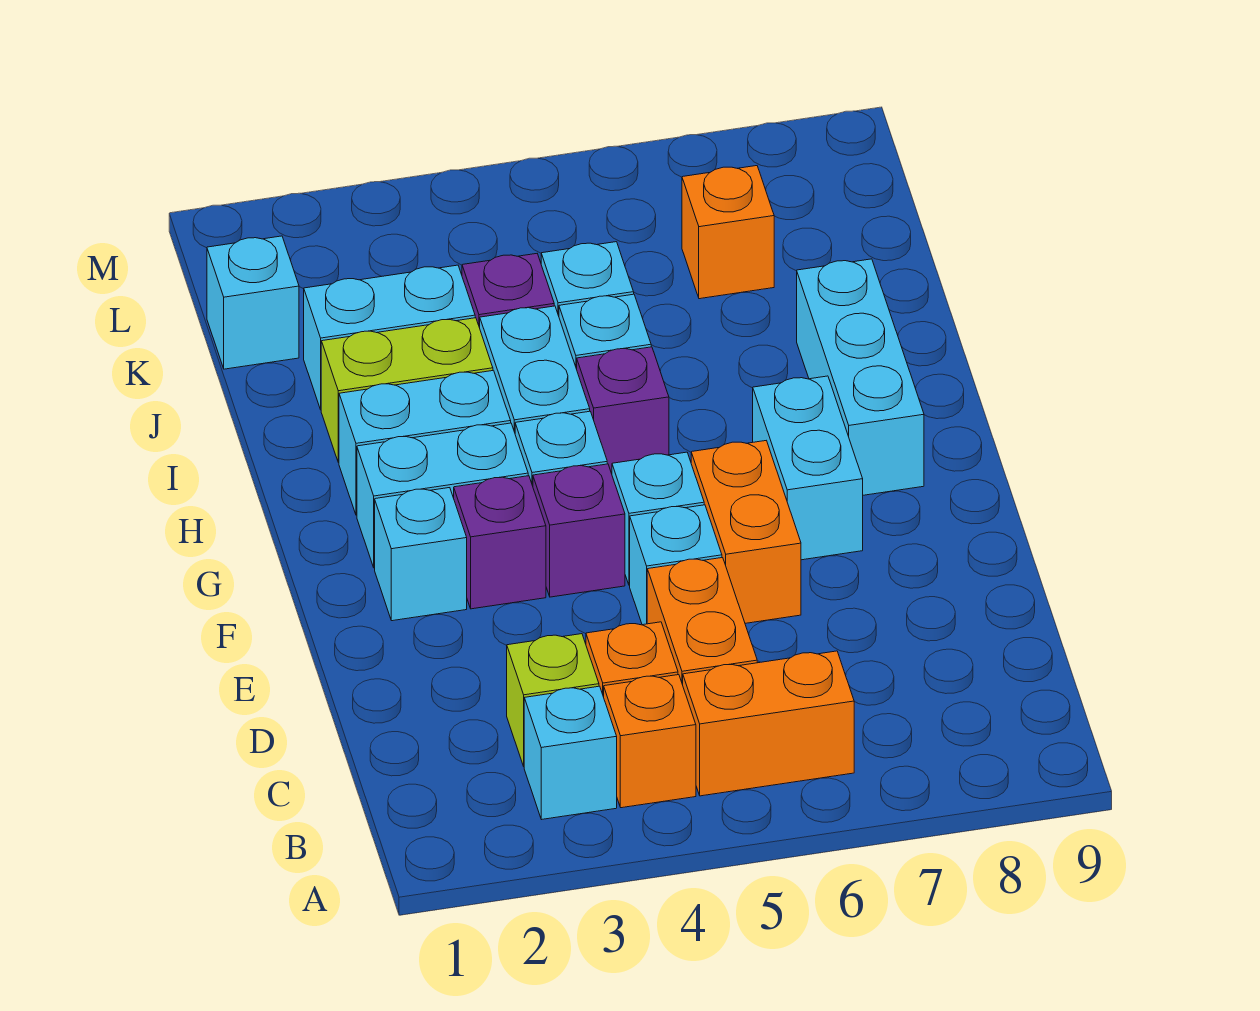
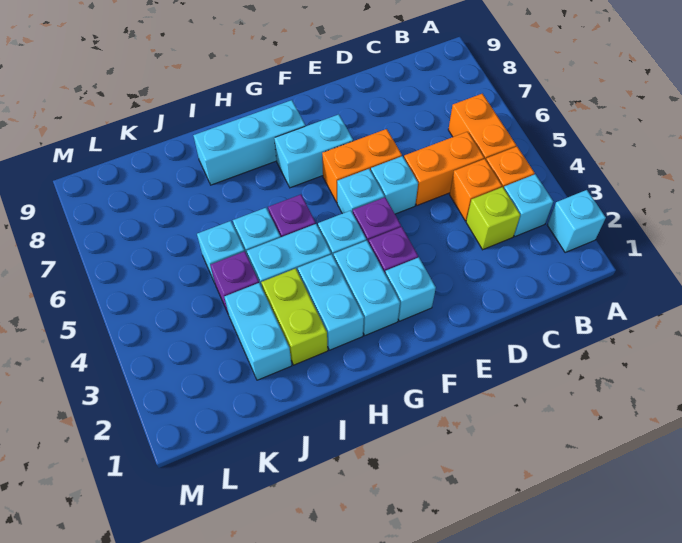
cyan brick K1 level 1 -> cyan brick A2 level 1
orange brick K7 level 1 -> none

